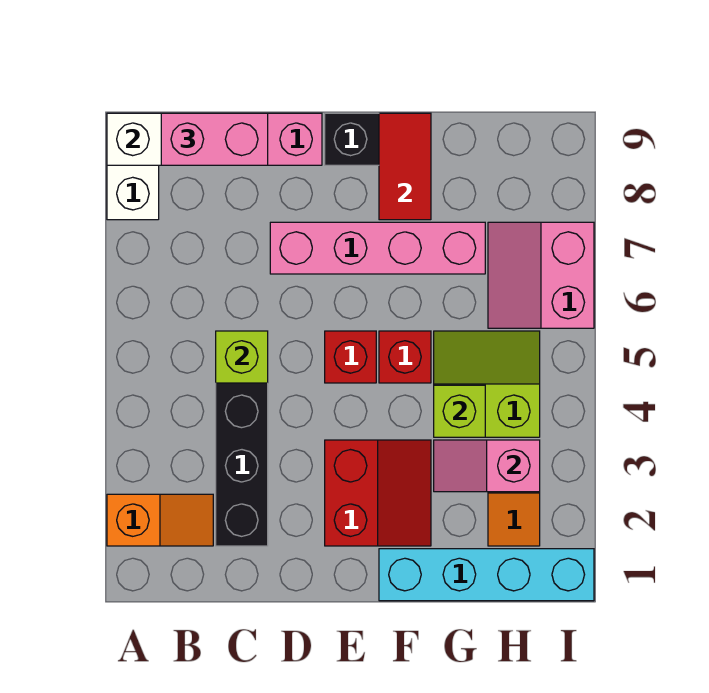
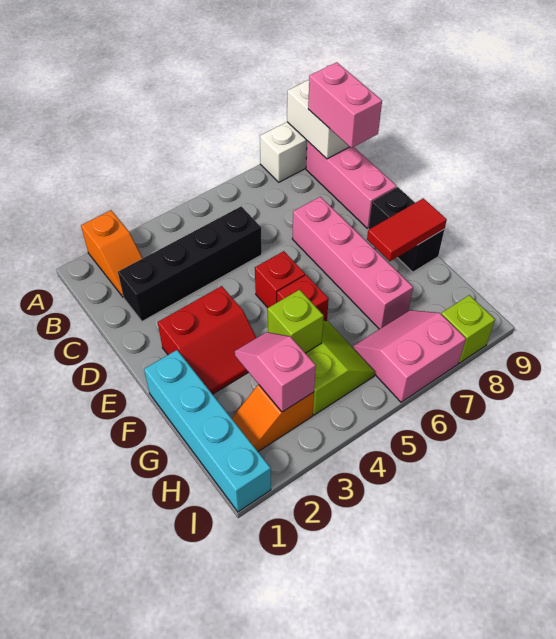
lime brick C5 level 2 -> lime brick I8 level 1

